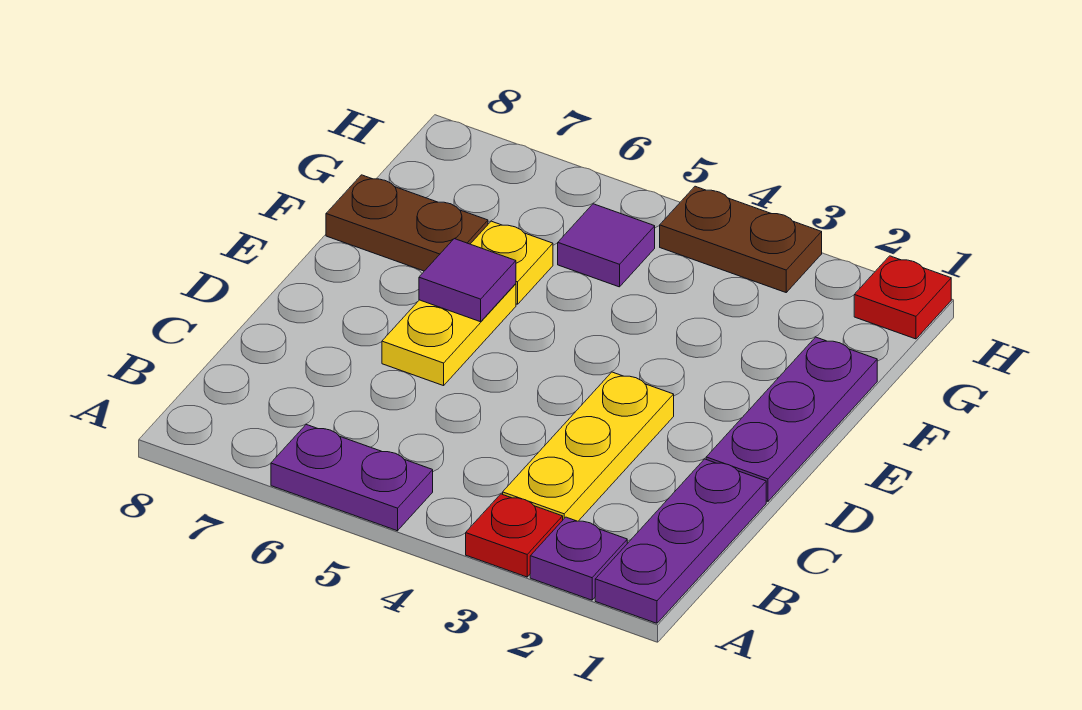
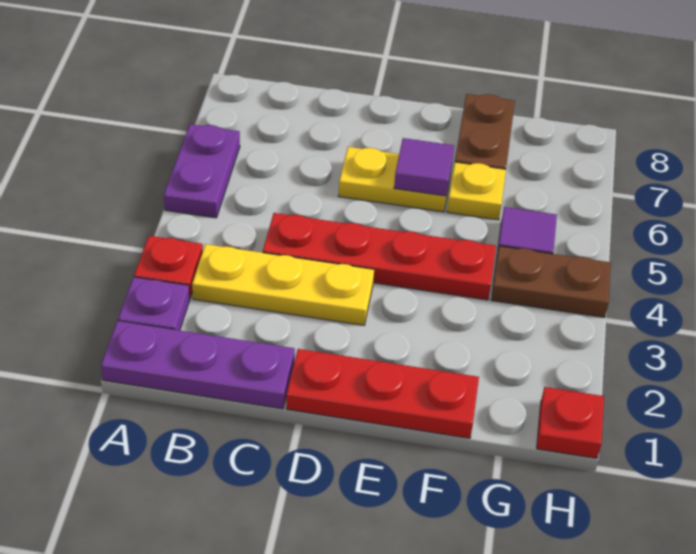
none -> red plate C4:F4 level 1
purple plate D1:F1 level 1 -> red plate D1:F1 level 1
brown plate H3:H4 level 1 -> brown plate G4:H4 level 1

